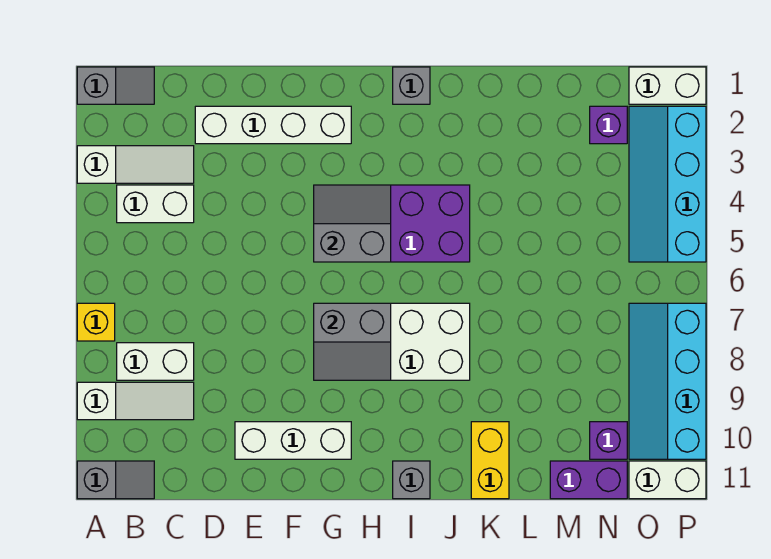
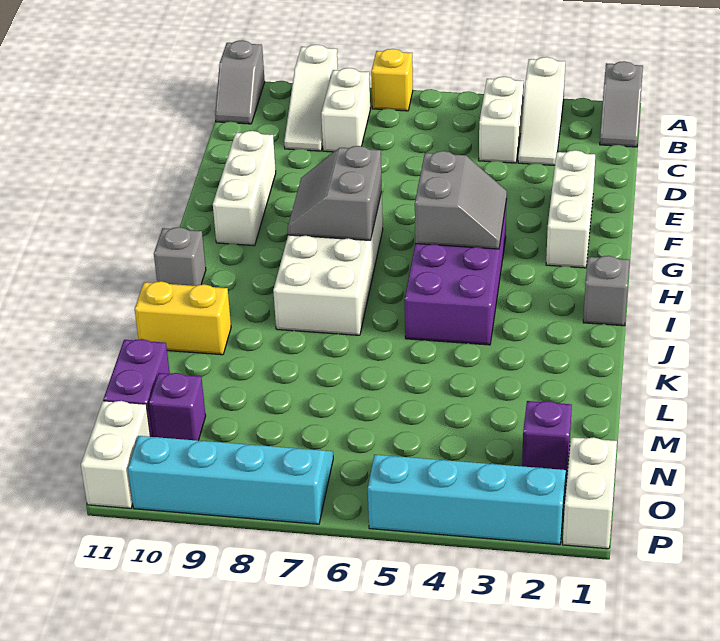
white brick D2:G2 level 1 -> white brick E2:G2 level 1

